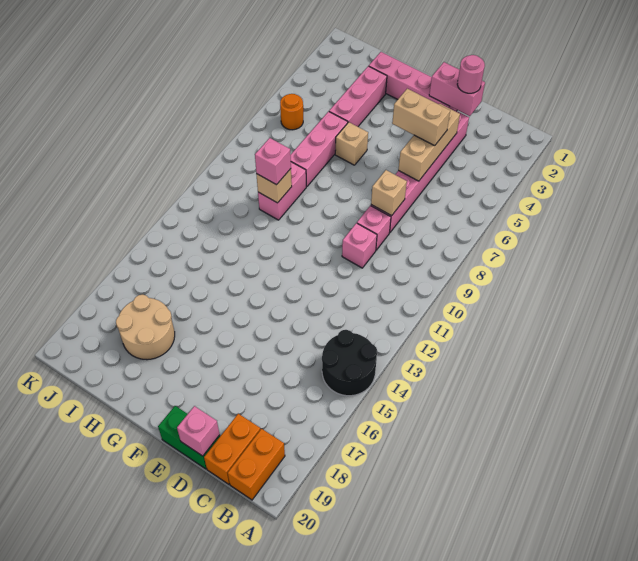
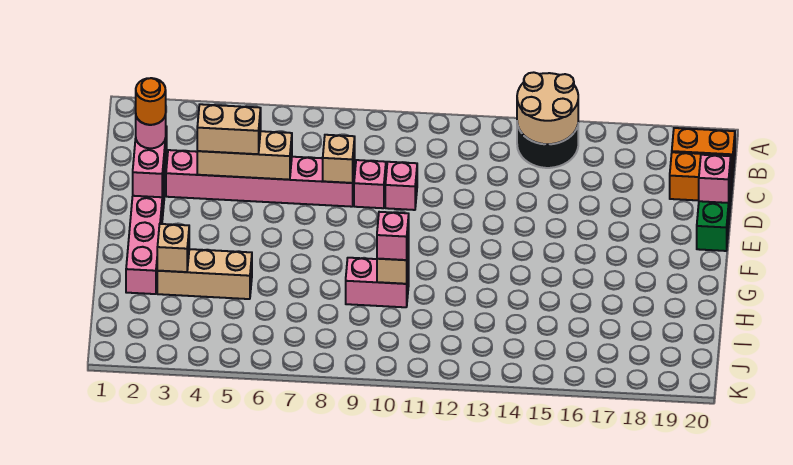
tan brick D5:E5 level 3 -> tan brick D4:D5 level 3
tan brick G6 level 1 -> tan brick H3 level 2
pink brick H3:H5 level 1 -> tan brick H3:H5 level 1
pink brick H6:H8 level 1 -> none
tan round brick H17:I18 level 1 -> tan round brick A14:B15 level 2
orange round brick J6 level 1 -> orange round brick D2 level 4

